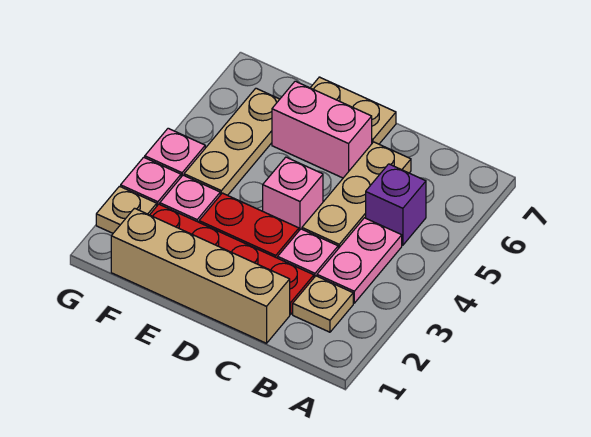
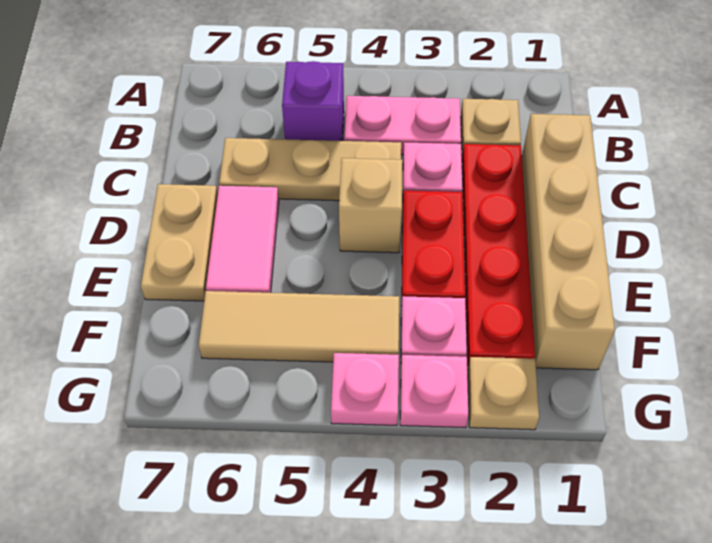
pink brick D4 level 1 -> tan brick D4 level 1
pink brick D6:E6 level 1 -> pink tile D6:E6 level 1
tan plate F4:F6 level 1 -> tan tile F4:F6 level 1

